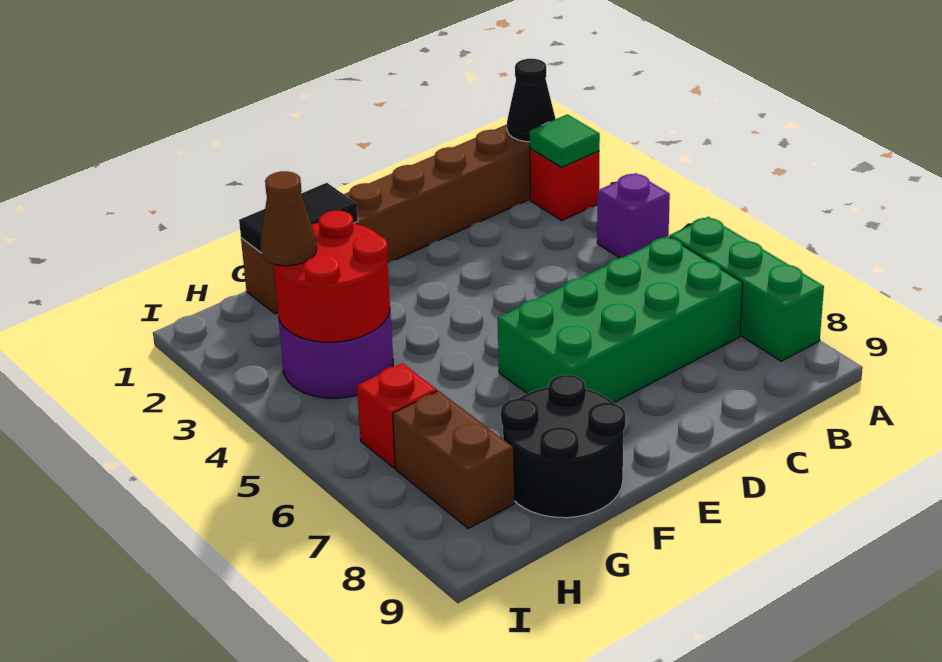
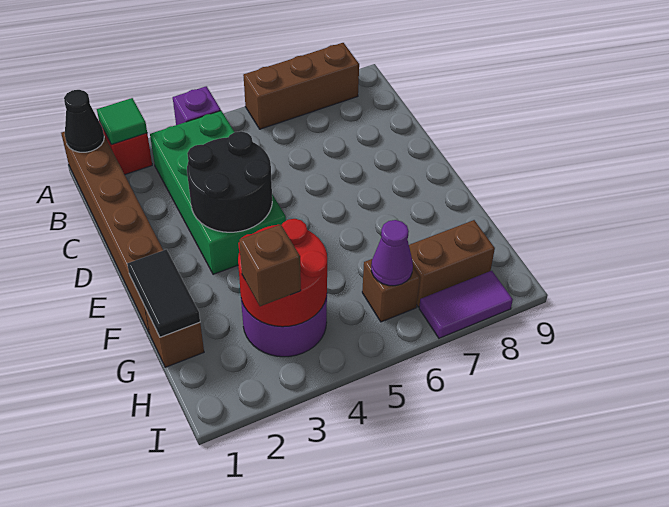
green brick A6:A8 level 1 -> brown brick A6:A8 level 1
green brick B6:E7 level 1 -> green brick B3:E4 level 1
black round brick F8:G9 level 1 -> black round brick D3:E4 level 2
brown cone H3 level 3 -> brown brick H3 level 3
red brick H6 level 1 -> brown brick H6 level 1
none -> purple cone H6 level 2
none -> purple tile I7:I8 level 1

